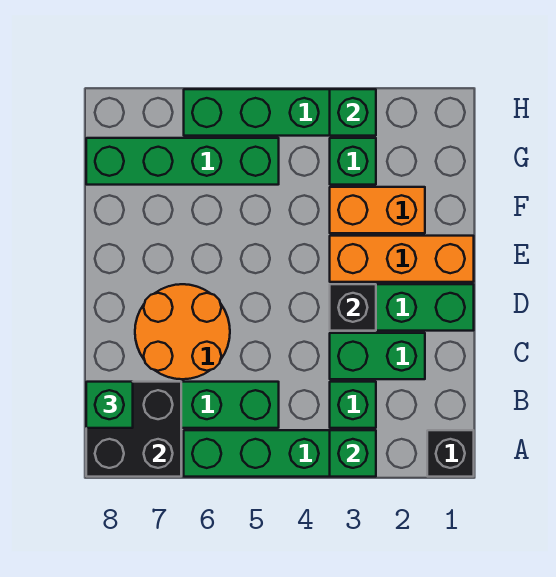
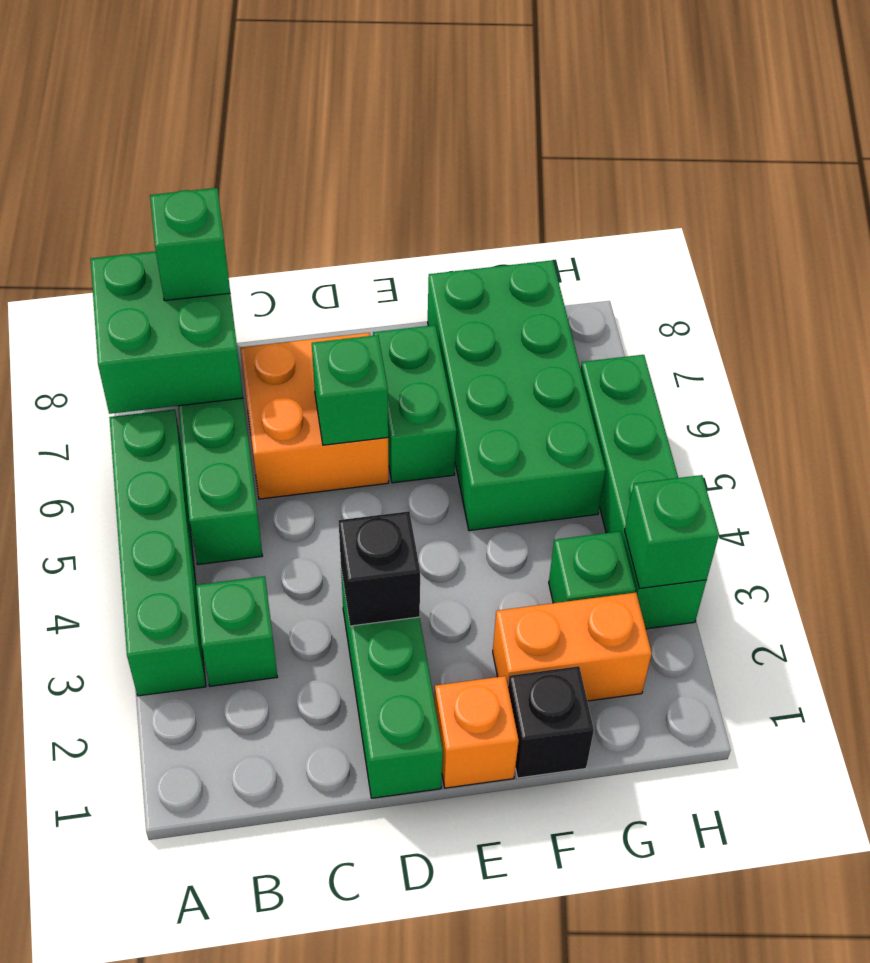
black brick A1 level 1 -> black brick F1 level 1
green brick A3 level 2 -> green brick D6 level 2
black brick A7:B8 level 2 -> green brick A7:B8 level 2
green brick C2:C3 level 1 -> green brick E6:E7 level 1
orange round brick C6:D7 level 1 -> orange brick C6:D7 level 1
orange brick E1:E3 level 1 -> orange brick E1 level 1
orange brick F2:F3 level 1 -> orange brick F2:G2 level 1
green brick G5:G8 level 1 -> green brick F5:G8 level 1

